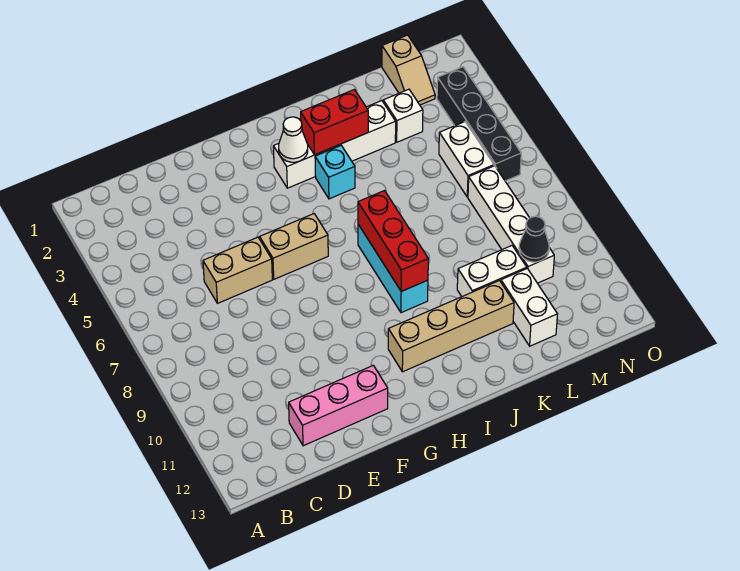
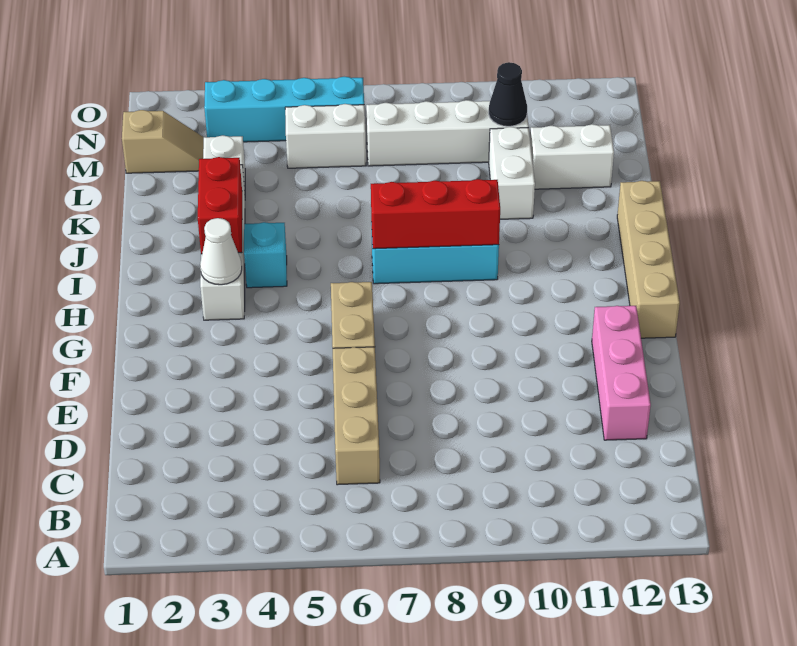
tan brick D6:E6 level 1 -> tan brick C6:E6 level 1
tan brick H11:K11 level 1 -> tan brick G13:J13 level 1
black brick N3:N6 level 1 -> cyan brick N3:N6 level 1

